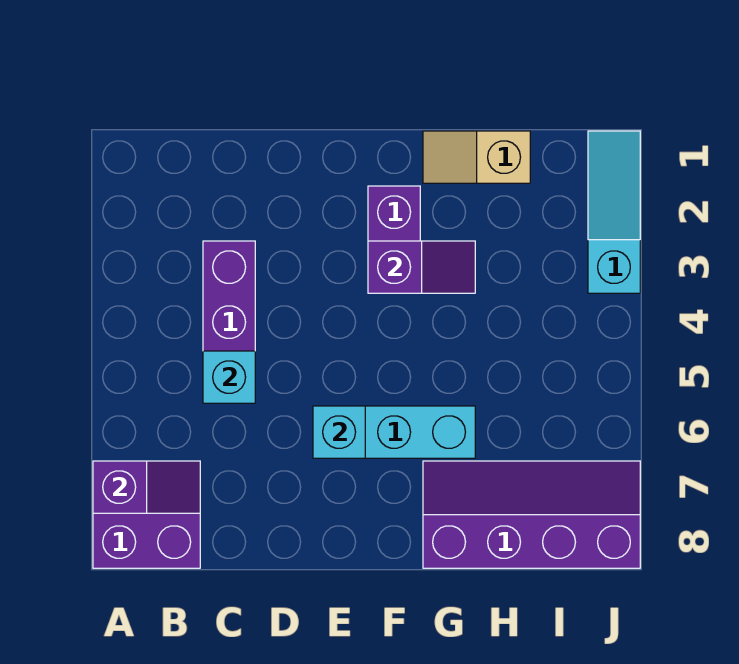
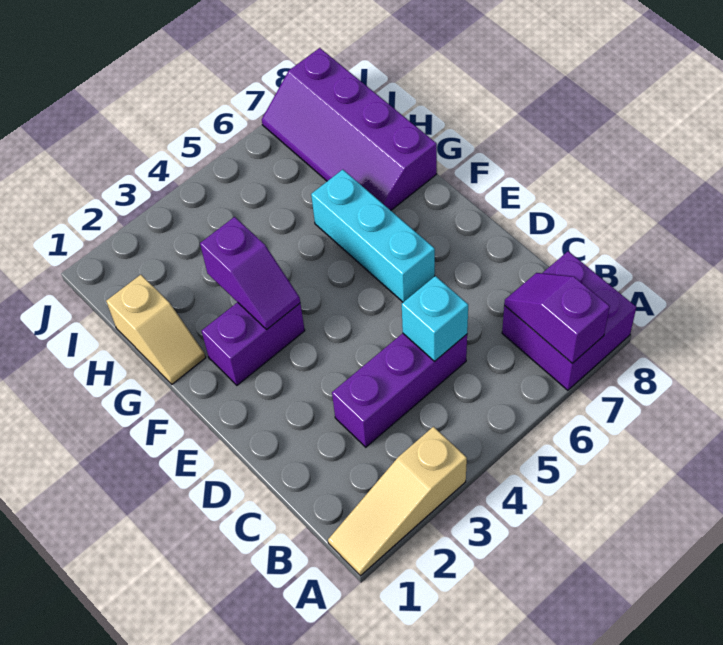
none -> tan slope A1:A3 level 1 top 3
cyan brick E6 level 2 -> none
purple slope F3:G3 level 2 top F -> purple slope F3:G3 level 2 top G
cyan slope J1:J3 level 1 top 3 -> none

